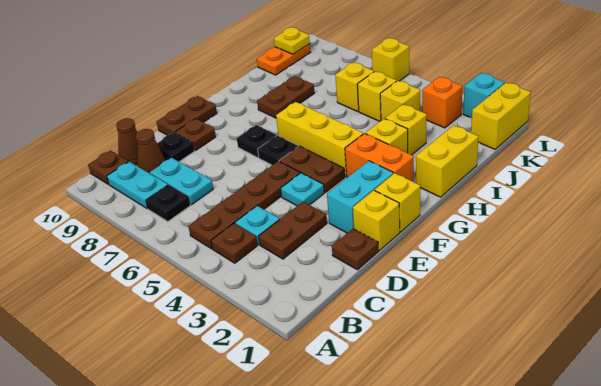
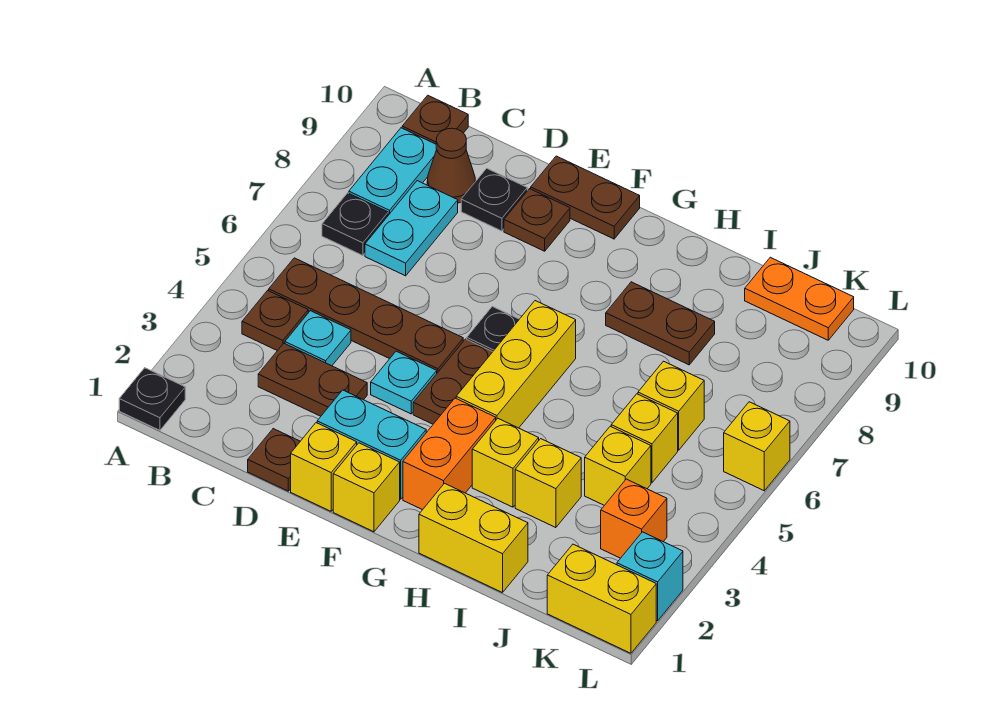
brown cone C10 level 1 -> none
black plate F7 level 1 -> black plate A1 level 1
yellow plate K10 level 2 -> none

